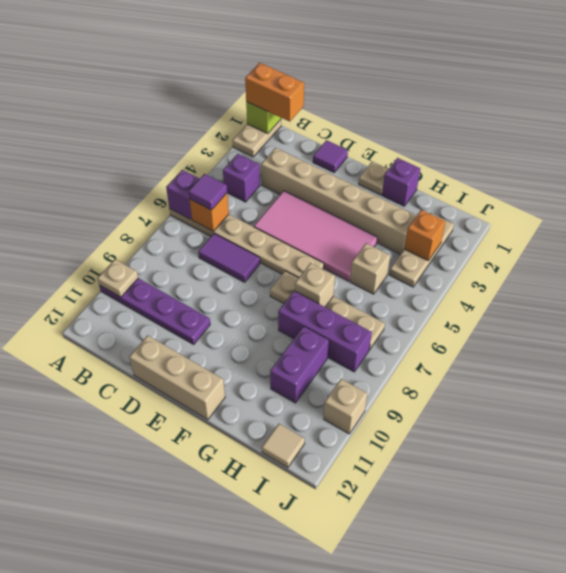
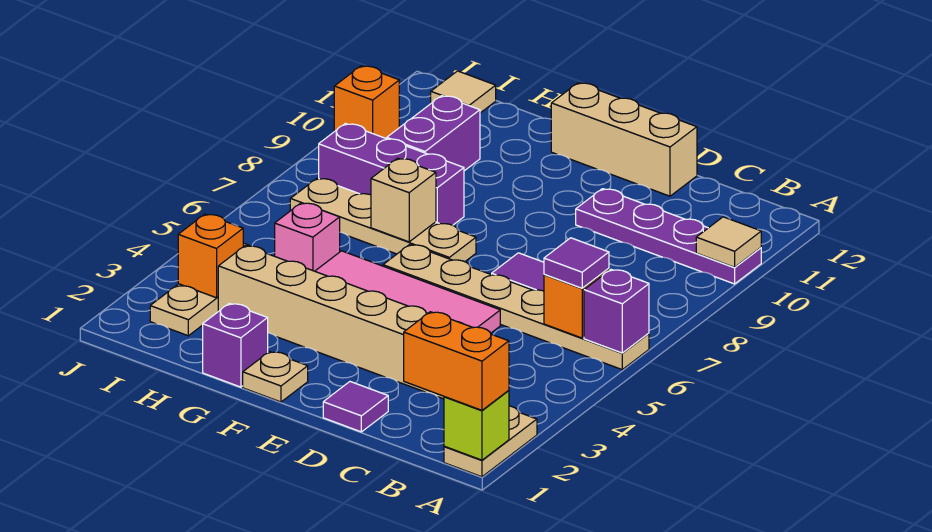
tan plate A10 level 2 -> tan tile A10 level 2
purple brick B4 level 1 -> none
tan brick H5 level 1 -> pink brick H5 level 1
tan brick J10 level 1 -> orange brick J10 level 1

